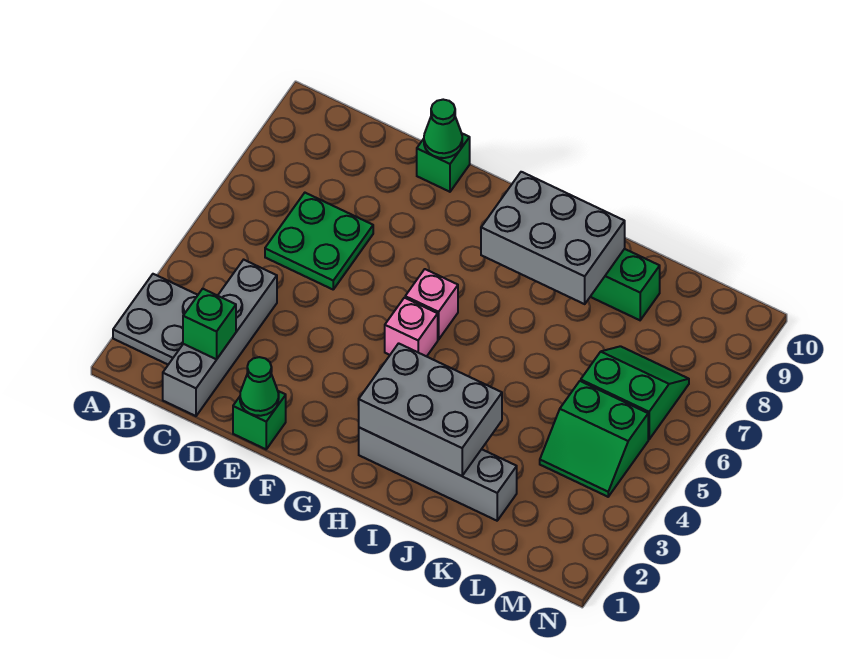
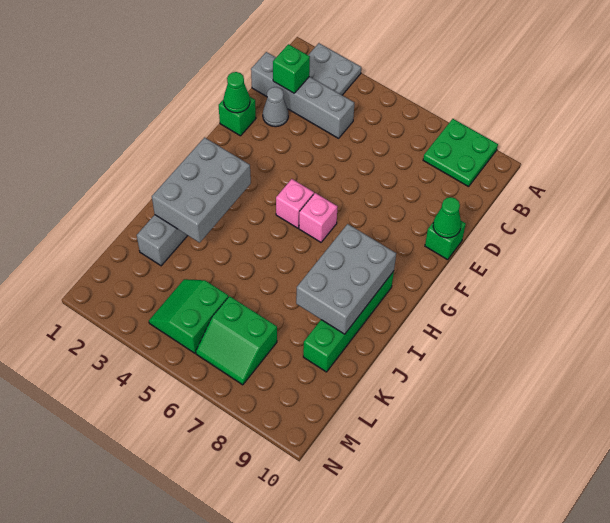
green plate C6:D7 level 1 -> green plate A8:B9 level 1
none -> grey cone D2 level 1
green slope L6:M7 level 1 top 6 -> green slope L6:M7 level 1 top L

